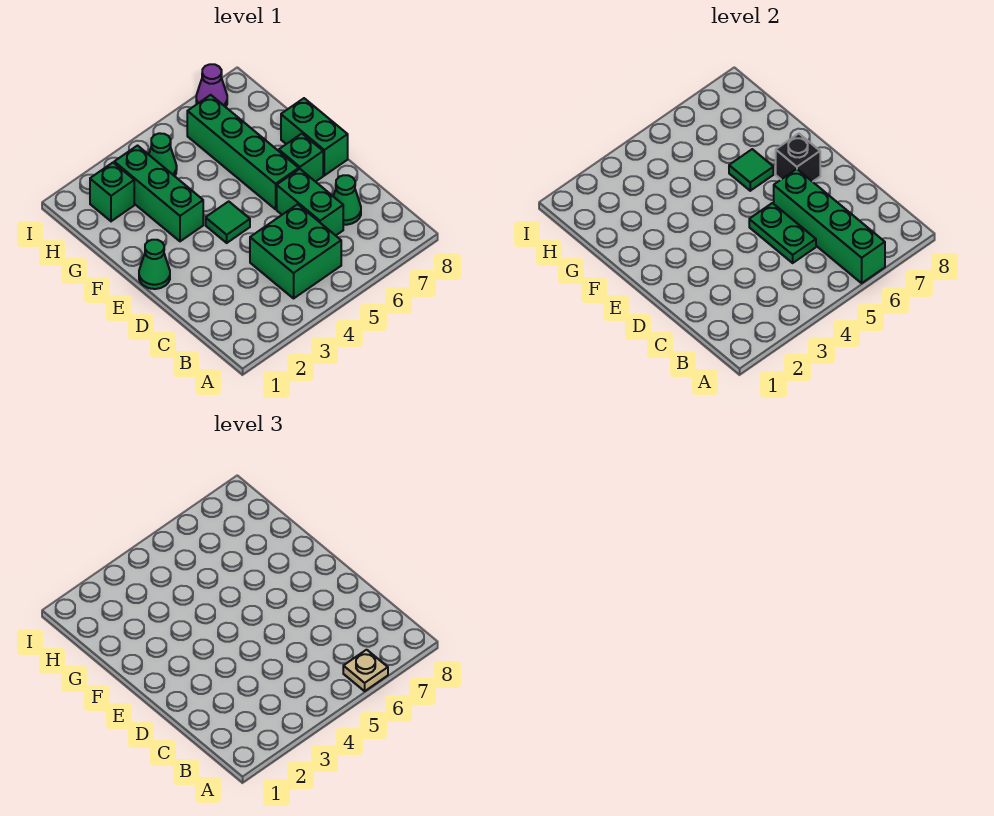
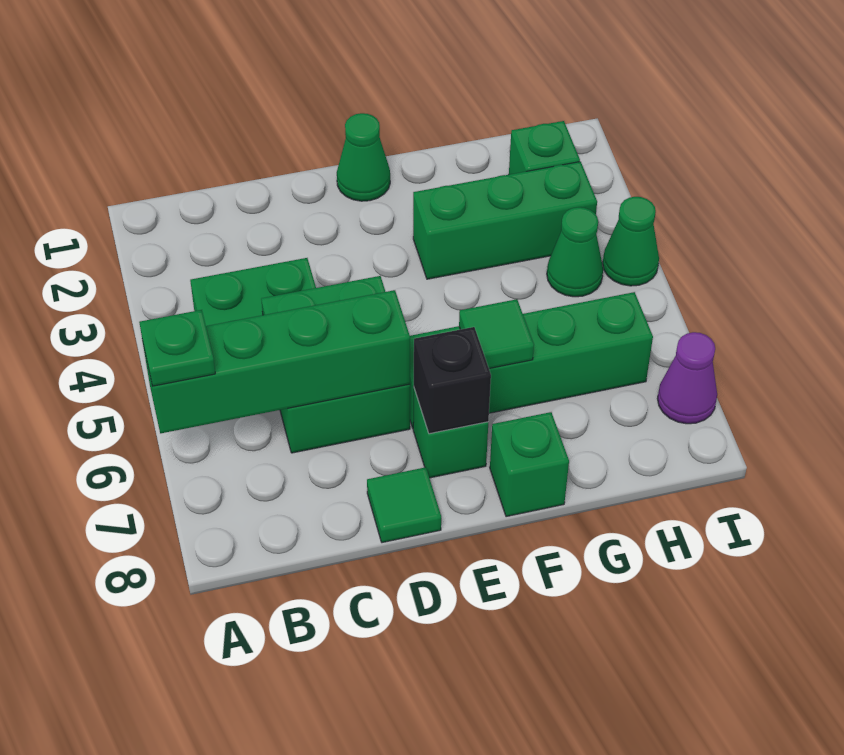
tan plate A6 level 3 -> green plate A6 level 3
green cone C7 level 1 -> green cone I4 level 1
green tile E4 level 1 -> green tile D8 level 1
green brick E8:F8 level 1 -> green brick F8 level 1

